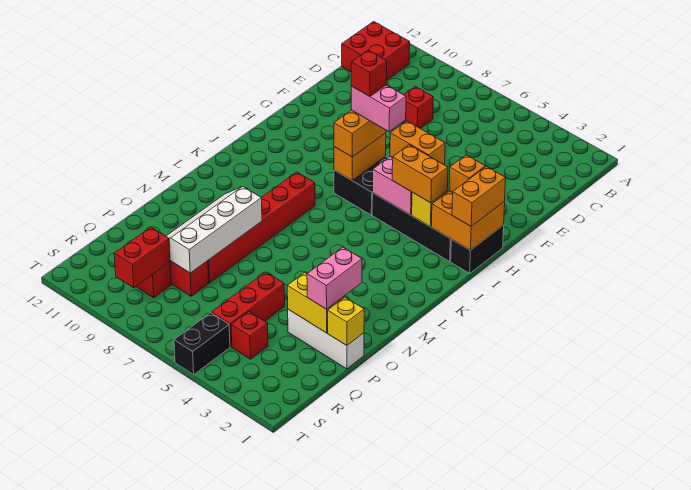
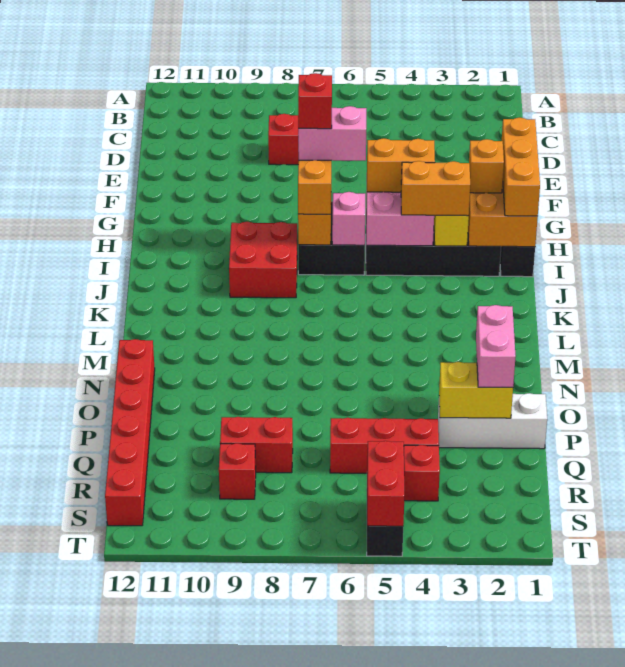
red brick B11:C12 level 1 -> red brick I8:J9 level 1
orange brick H1:I1 level 3 -> orange brick G1:I1 level 3
none -> pink brick I6 level 2
red brick K8:P8 level 1 -> red brick N12:S12 level 1
white slope N8:Q9 level 2 top 8 -> none
yellow brick P1 level 2 -> none
red brick P5:R5 level 1 -> red brick Q4:Q6 level 1
red brick R9:S9 level 2 -> red brick S5:T5 level 2

